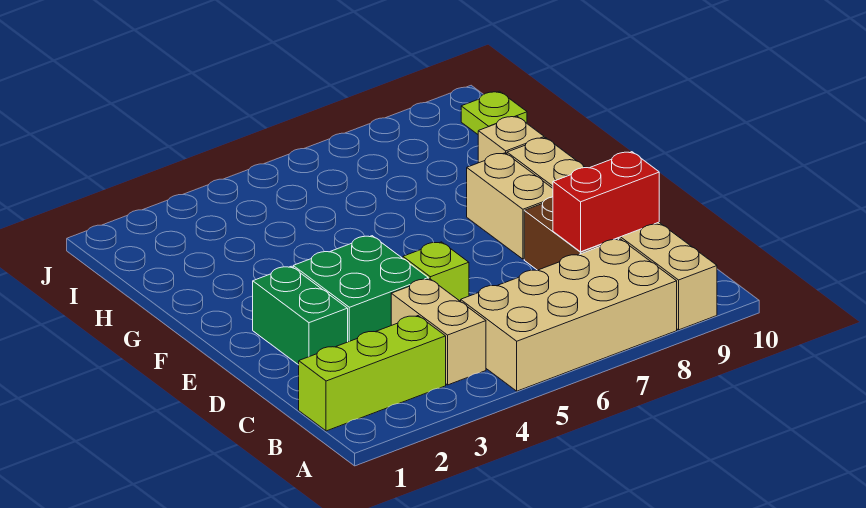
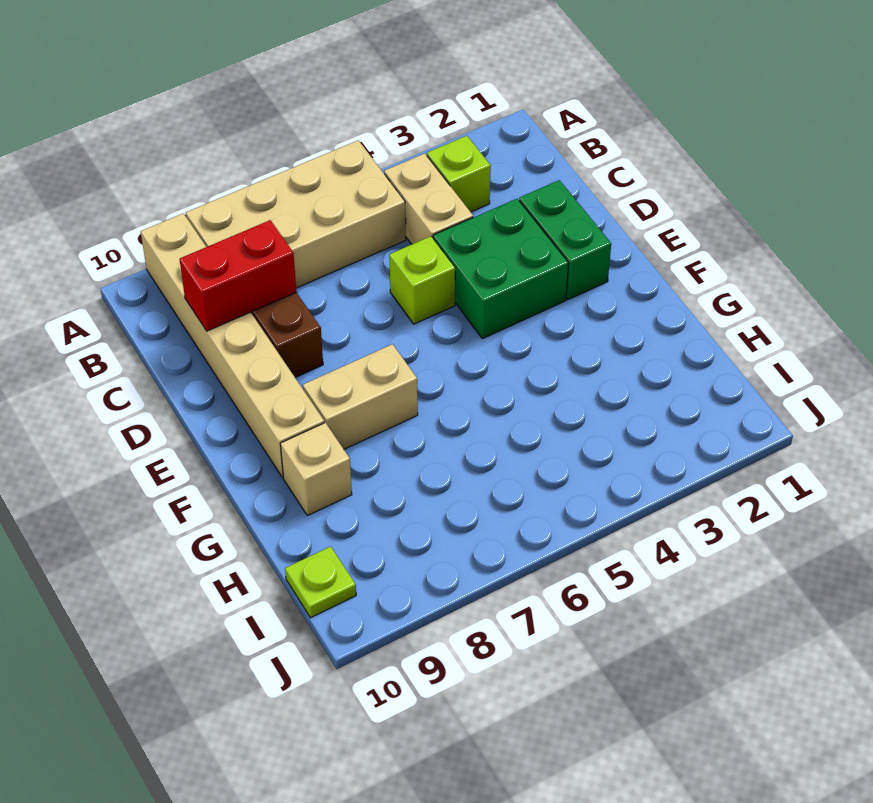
lime brick B1:B3 level 1 -> lime brick B3 level 1
tan brick E8:F8 level 1 -> tan brick F7:F8 level 1

